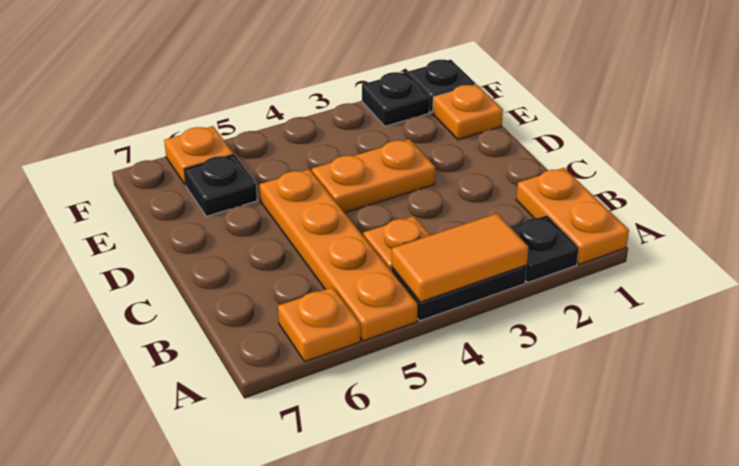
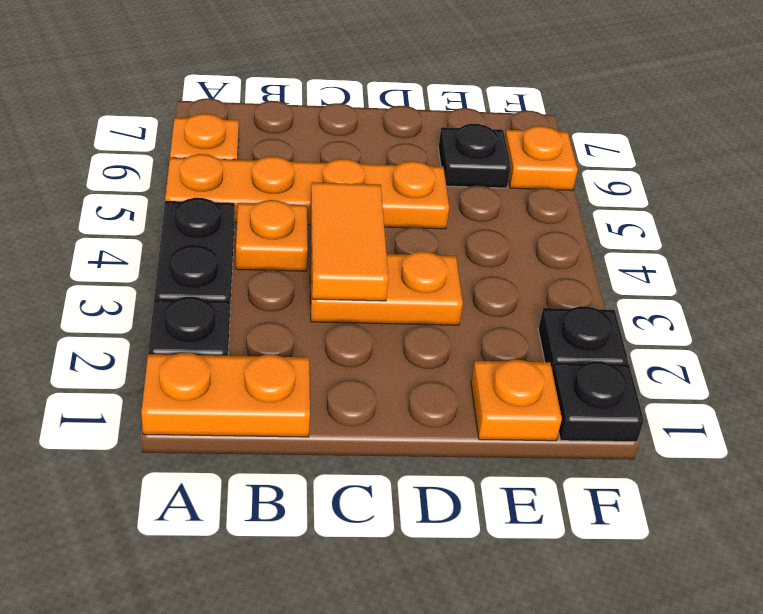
orange tile A3:A4 level 2 -> orange tile C3:C4 level 2
orange plate D3:D4 level 1 -> orange plate C3:D3 level 1

